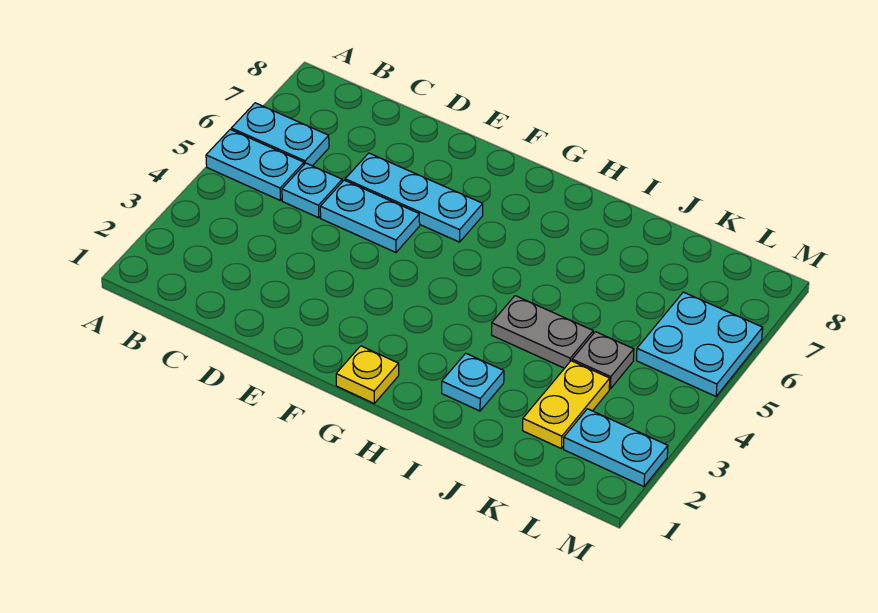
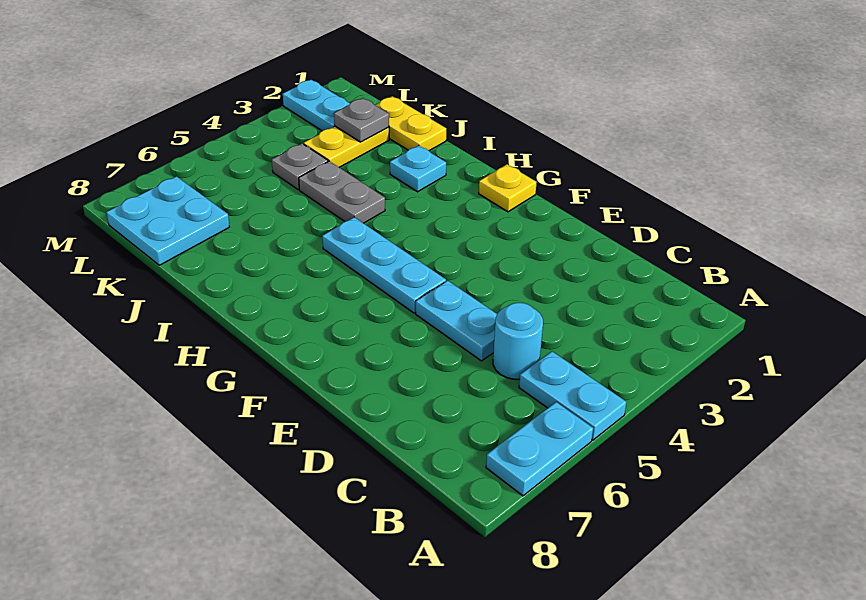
cyan plate A6:B6 level 1 -> cyan plate A6:A7 level 1
cyan plate C5 level 1 -> cyan round brick C5 level 1
cyan plate D6:F6 level 1 -> cyan plate F5:H5 level 1
none -> yellow plate J1:K1 level 1
none -> grey plate K2 level 2
cyan plate L5:M6 level 1 -> cyan plate K7:L8 level 1

